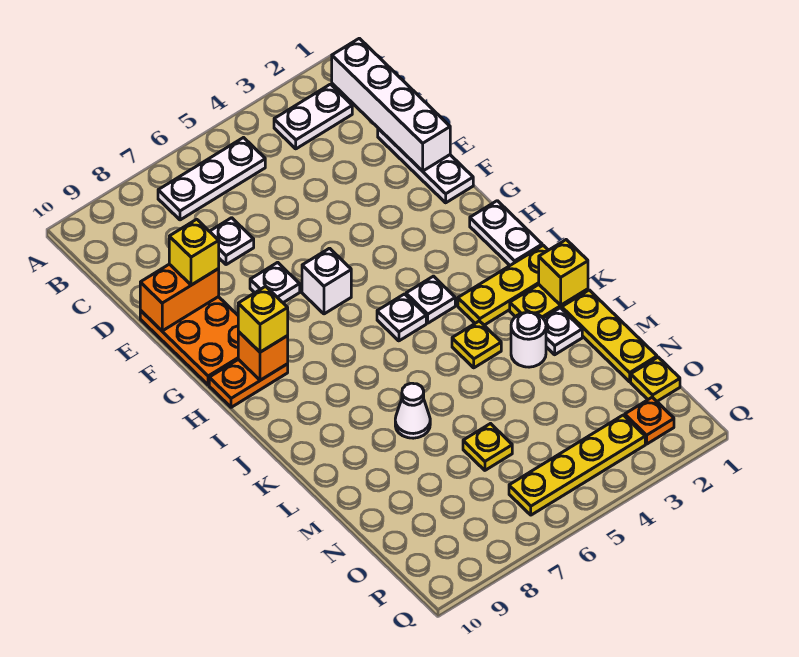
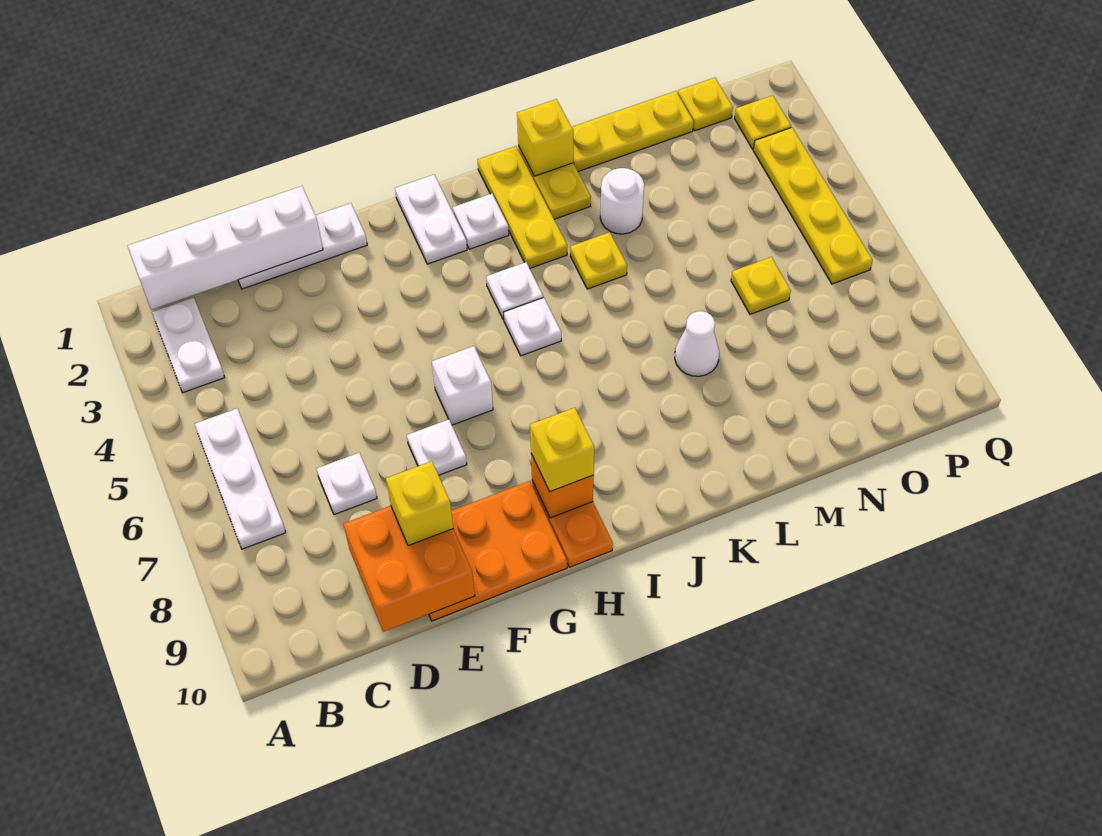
orange brick E9:E10 level 2 -> orange brick D9:E10 level 2
white plate H1:I1 level 1 -> white plate H1:H2 level 1
white plate L2 level 1 -> white plate I2 level 1
orange plate P2 level 1 -> yellow plate P2 level 1

